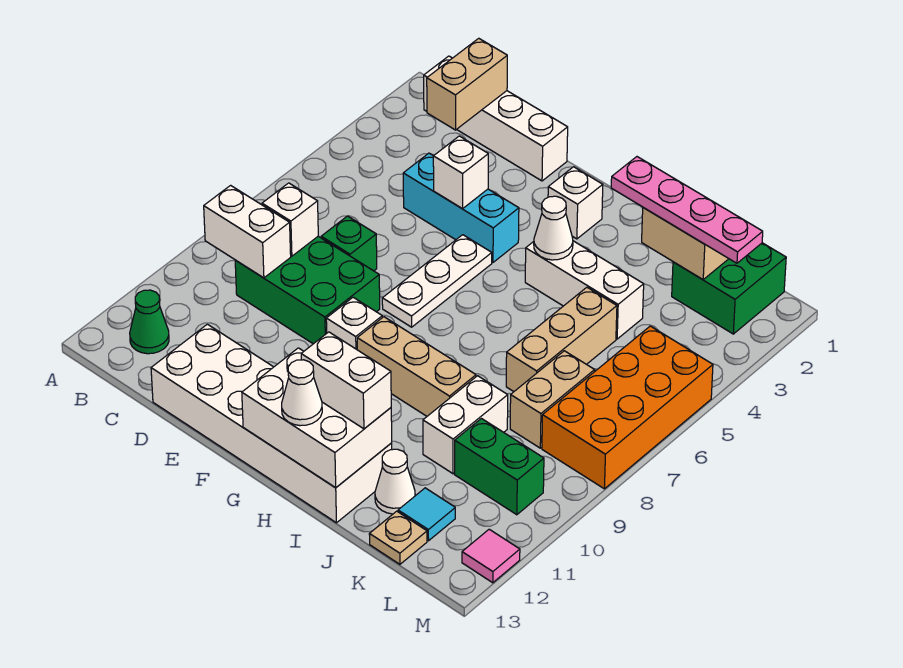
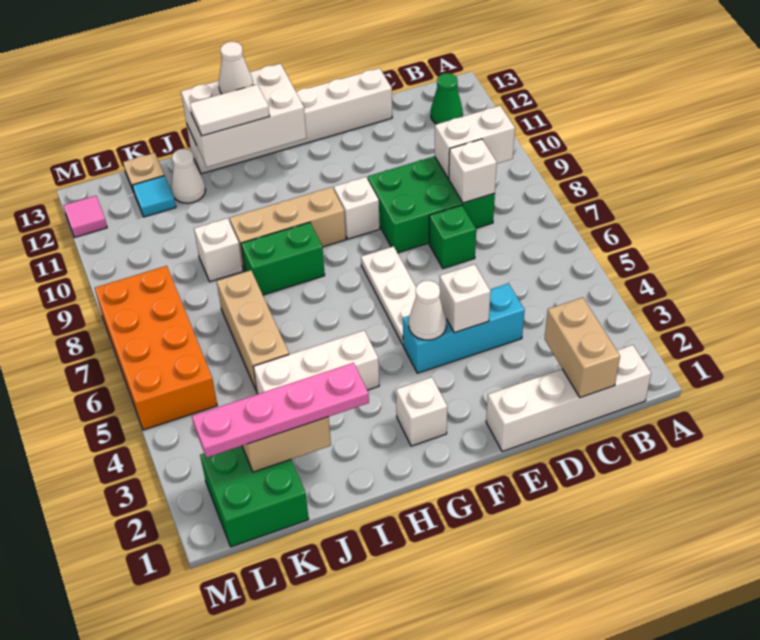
white brick D12:I13 level 1 -> white brick D13:I13 level 1
white cone H4 level 2 -> white cone F4 level 2
white brick H12:I12 level 3 -> white tile H12:I12 level 3
white brick J9:J10 level 1 -> white brick J9 level 1
tan brick K7:K8 level 1 -> none
green brick K10:L10 level 1 -> green brick H8:I8 level 1

